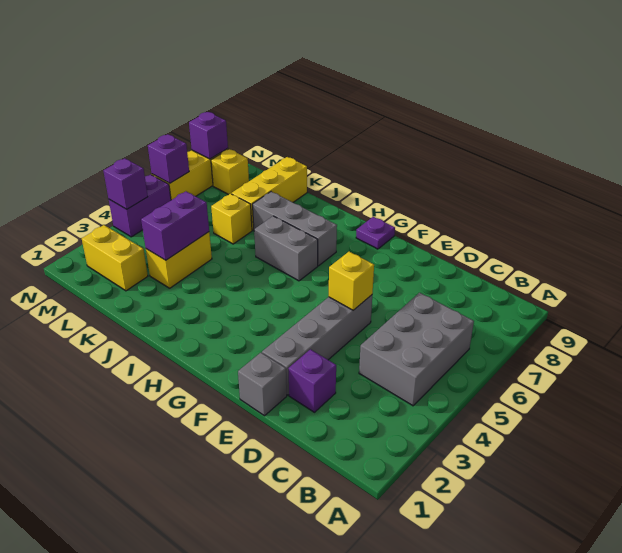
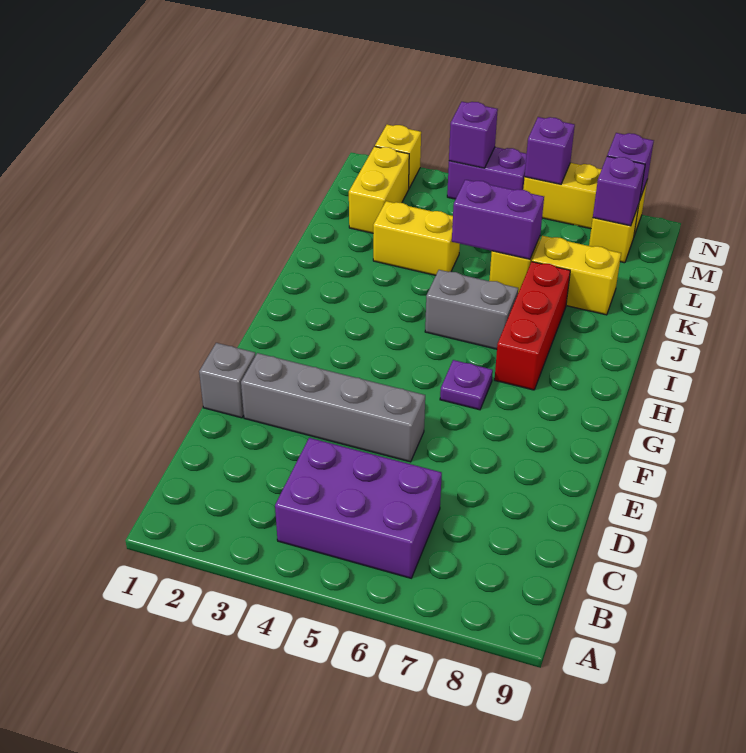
grey brick B4:C6 level 1 -> purple brick B4:C6 level 1
purple brick D2 level 1 -> purple brick M8 level 2
yellow brick E5 level 2 -> yellow brick N2 level 1
purple plate G9 level 1 -> purple plate G6 level 1
grey brick H6:I6 level 1 -> grey brick I5:I6 level 1
grey brick H7:J7 level 1 -> red brick H7:J7 level 1
purple brick K3:K4 level 2 -> purple brick K5:K6 level 2
yellow brick K7:K9 level 1 -> yellow brick K7:K8 level 1

